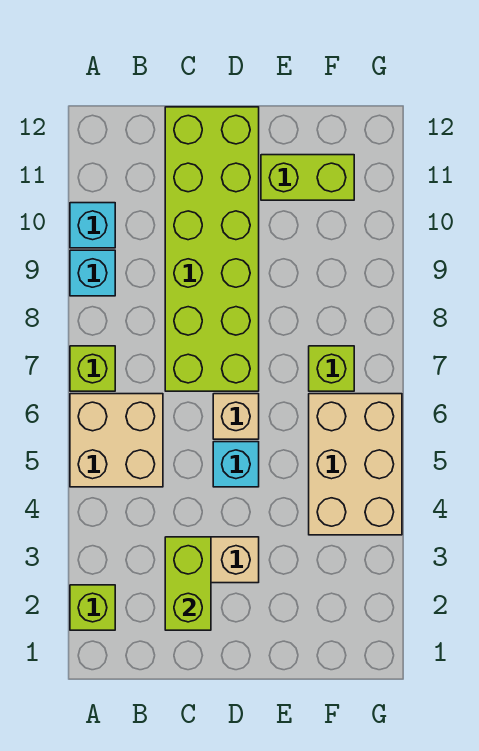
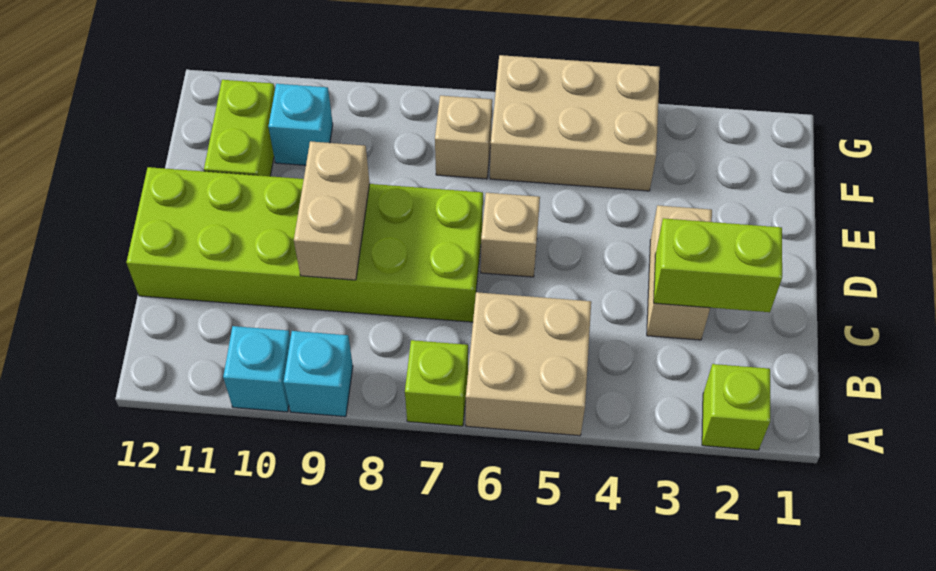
none -> tan brick C9:D9 level 2
cyan brick D5 level 1 -> cyan brick F10 level 1
lime brick F7 level 1 -> tan brick F7 level 1

